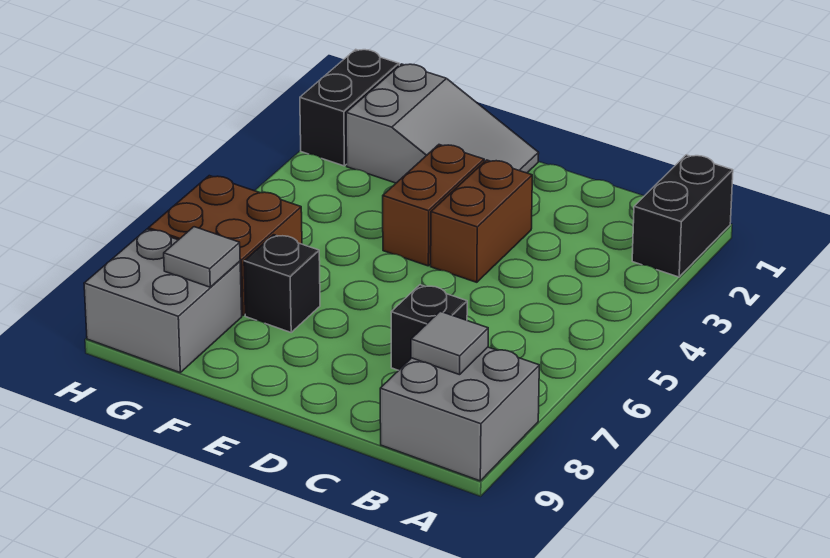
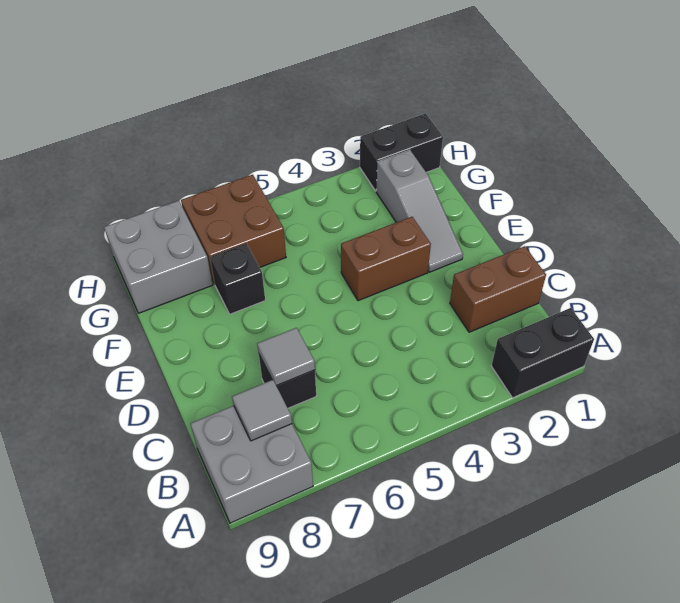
brown brick D3:D4 level 1 -> brown brick C1:C2 level 1
grey slope E1:G2 level 1 top G -> grey slope E2:G2 level 1 top G
grey tile G8 level 2 -> grey tile C7 level 2

